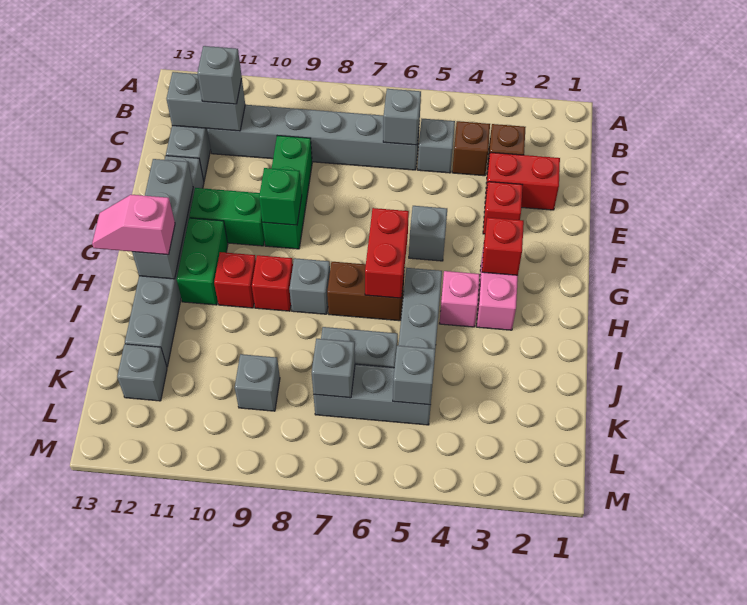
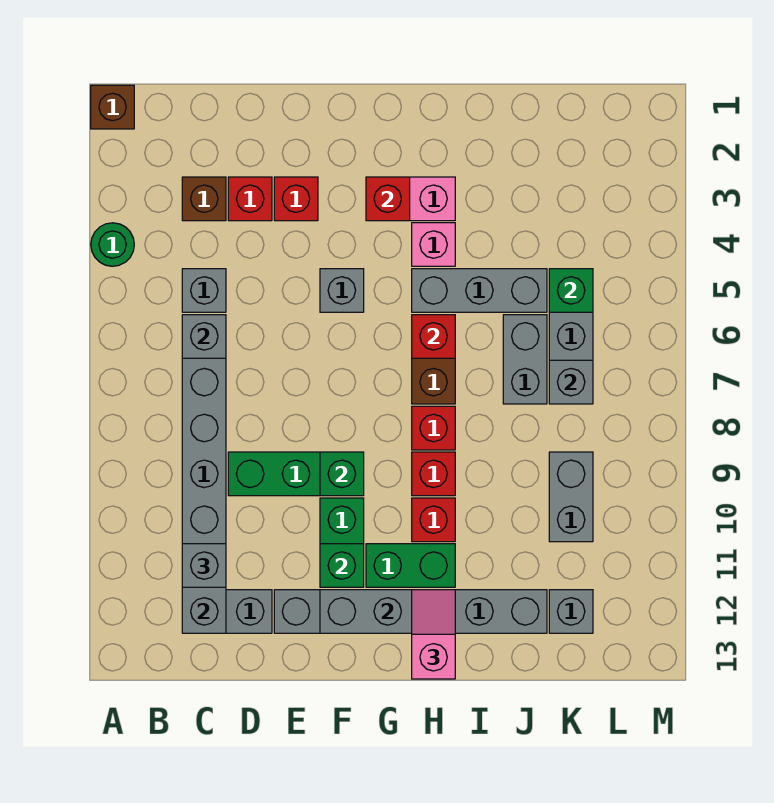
none -> green round brick A4 level 1
brown brick C4 level 1 -> brown brick A1 level 1
red brick D2:D3 level 1 -> red brick D3 level 1
none -> green brick F11 level 2
red brick G6:H6 level 2 -> red brick H6 level 2
grey brick H8 level 1 -> red brick H8 level 1
pink slope H12:H13 level 3 top 12 -> pink slope H12:H13 level 3 top 13
grey brick K5 level 2 -> green brick K5 level 2
grey brick K9 level 1 -> grey brick K9:K10 level 1

